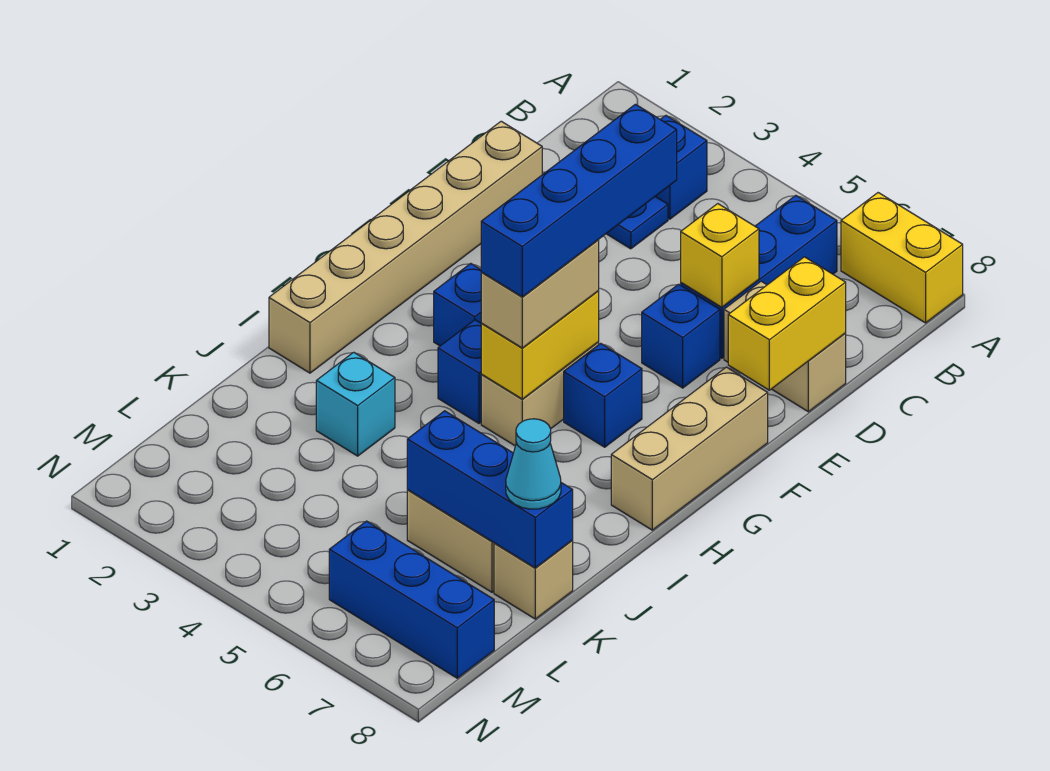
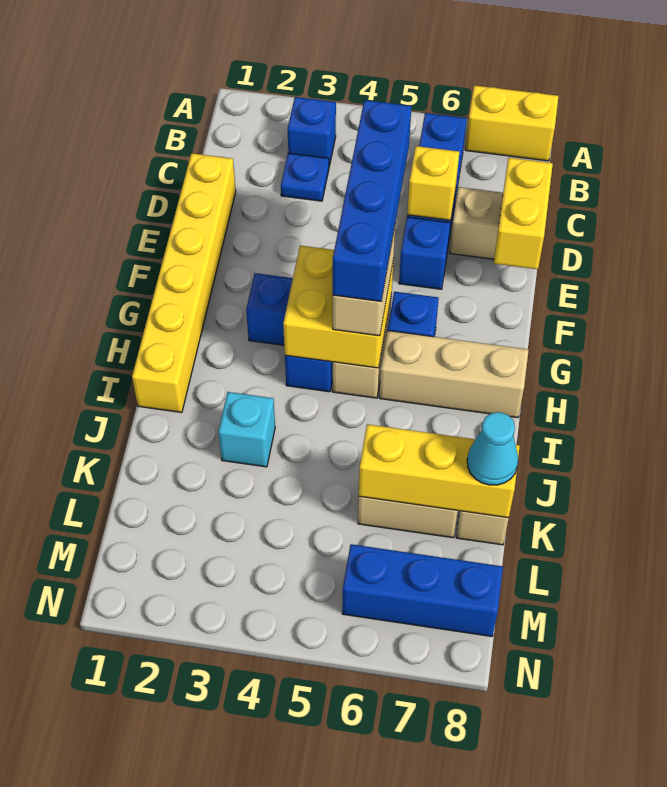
tan brick D1:I1 level 1 -> yellow brick D1:I1 level 1
tan brick F8:H8 level 1 -> tan brick H6:H8 level 1
yellow brick G5:H5 level 2 -> yellow brick G4:H5 level 2
blue brick K6:K8 level 2 -> yellow brick K6:K8 level 2

